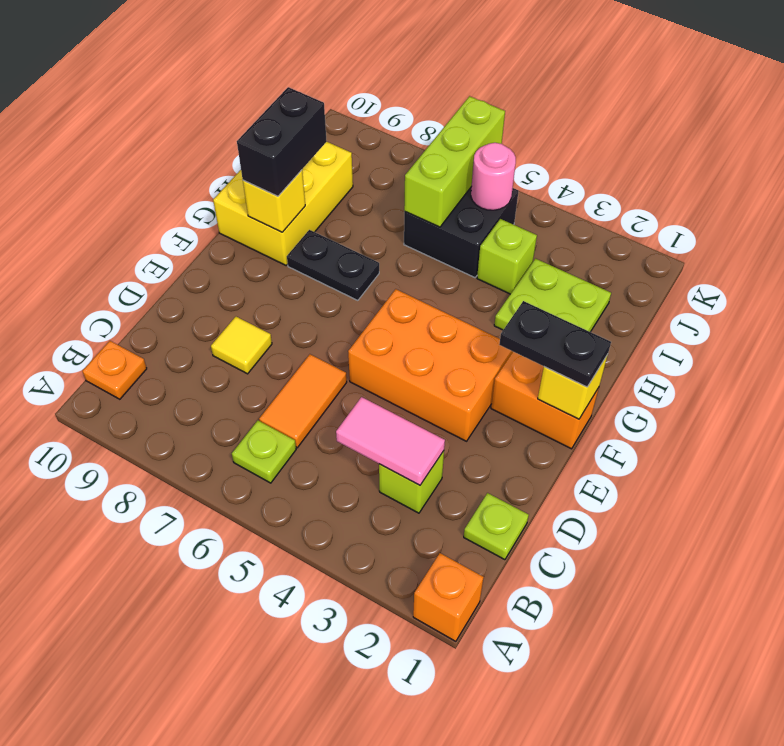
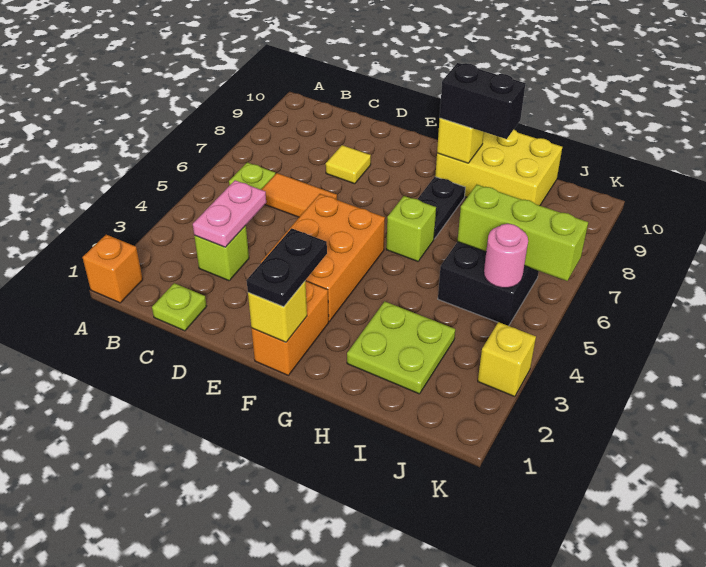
orange plate B10 level 1 -> none
pink tile C3:C4 level 2 -> pink plate C3:C4 level 2
lime brick I4 level 1 -> lime brick G6 level 1
none -> yellow brick K3 level 1

